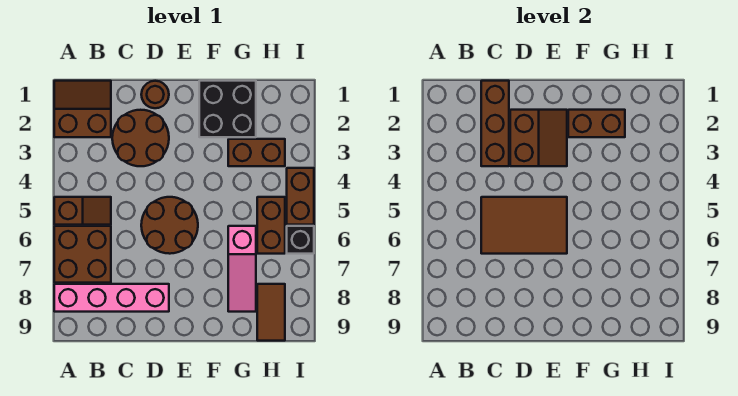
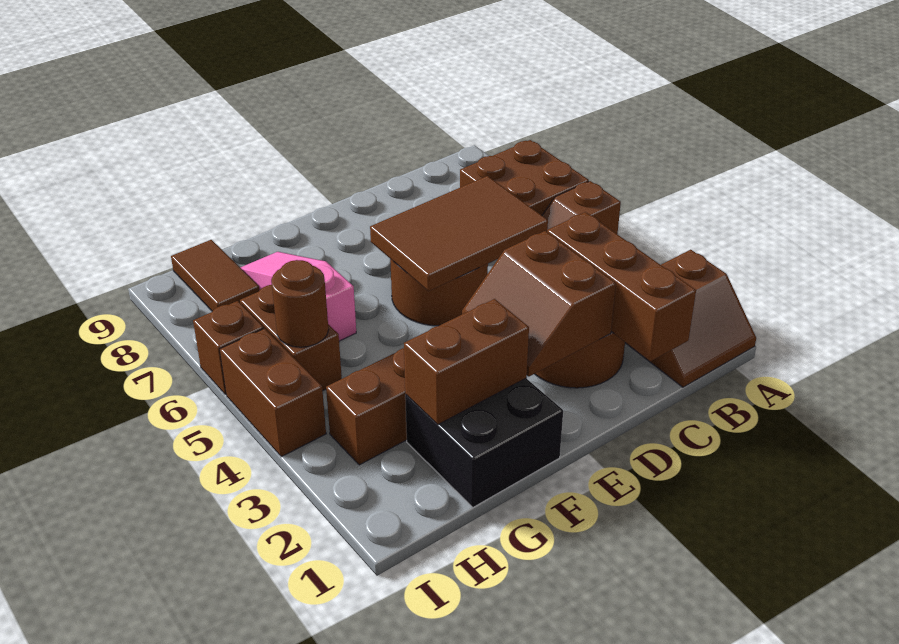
pink brick A8:D8 level 1 -> none
brown round brick D1 level 1 -> brown round brick H5 level 2
black brick I6 level 1 -> brown brick I6 level 1

